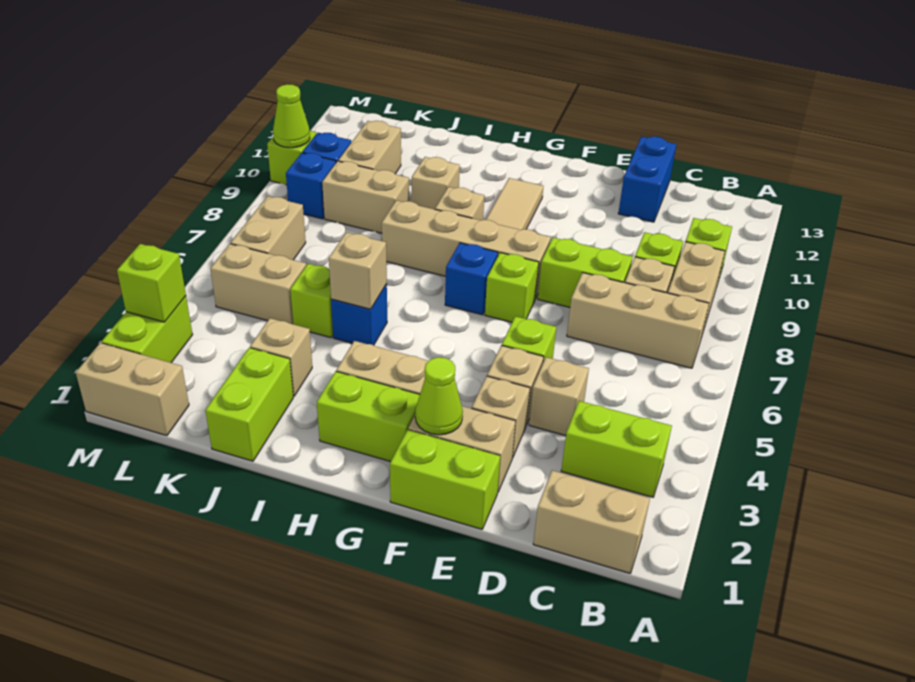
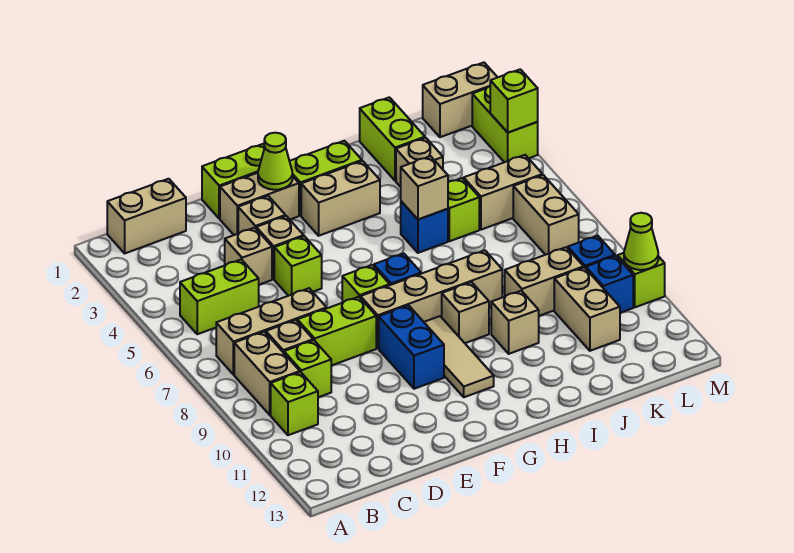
lime brick B3:C3 level 1 -> lime brick B5:C5 level 1
blue brick D12:D13 level 1 -> blue brick F9:F10 level 1

